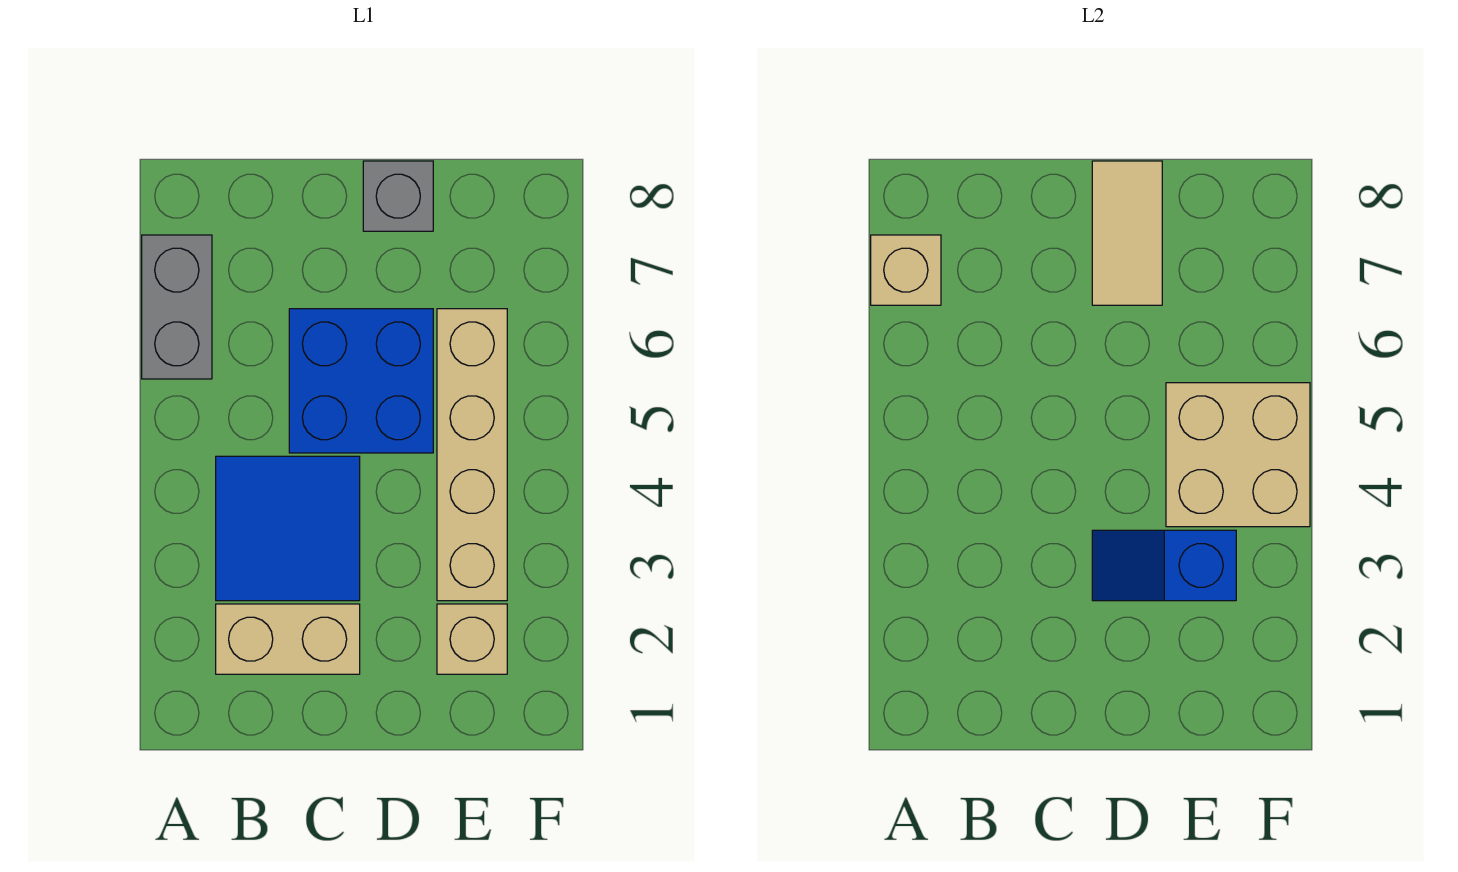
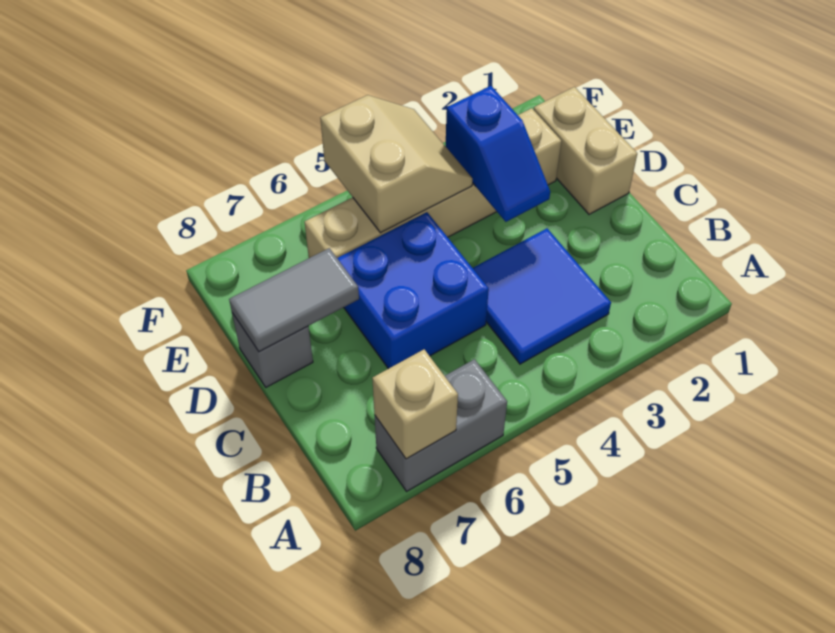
tan brick B2:C2 level 1 -> tan brick D1:E1 level 1
tan tile D7:D8 level 2 -> grey tile D7:D8 level 2
tan brick E4:F5 level 2 -> tan slope E4:F5 level 2 top 5

